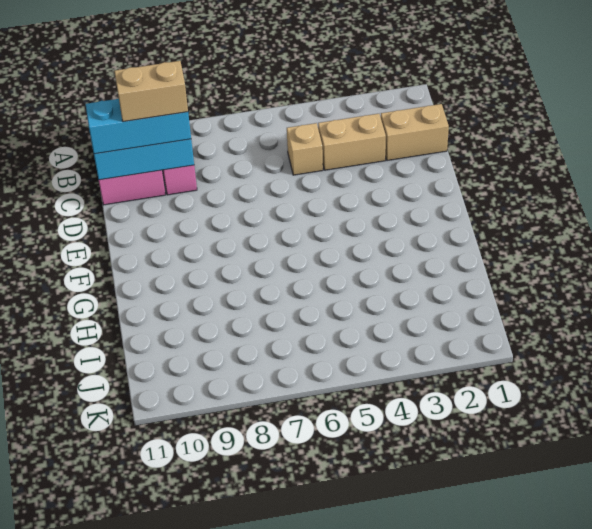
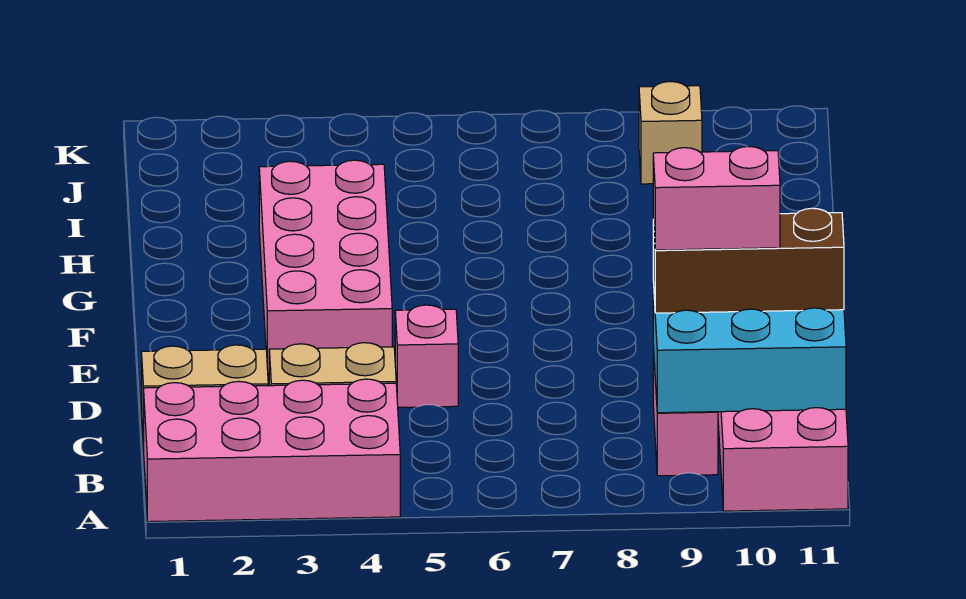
none -> pink brick A1:B4 level 1
tan brick C5 level 1 -> tan brick J9 level 1
cyan brick C9:C11 level 3 -> brown brick C9:C11 level 3
tan brick C9:C10 level 4 -> pink brick C9:C10 level 4
none -> pink brick D5 level 1
none -> pink brick E3:H4 level 1

